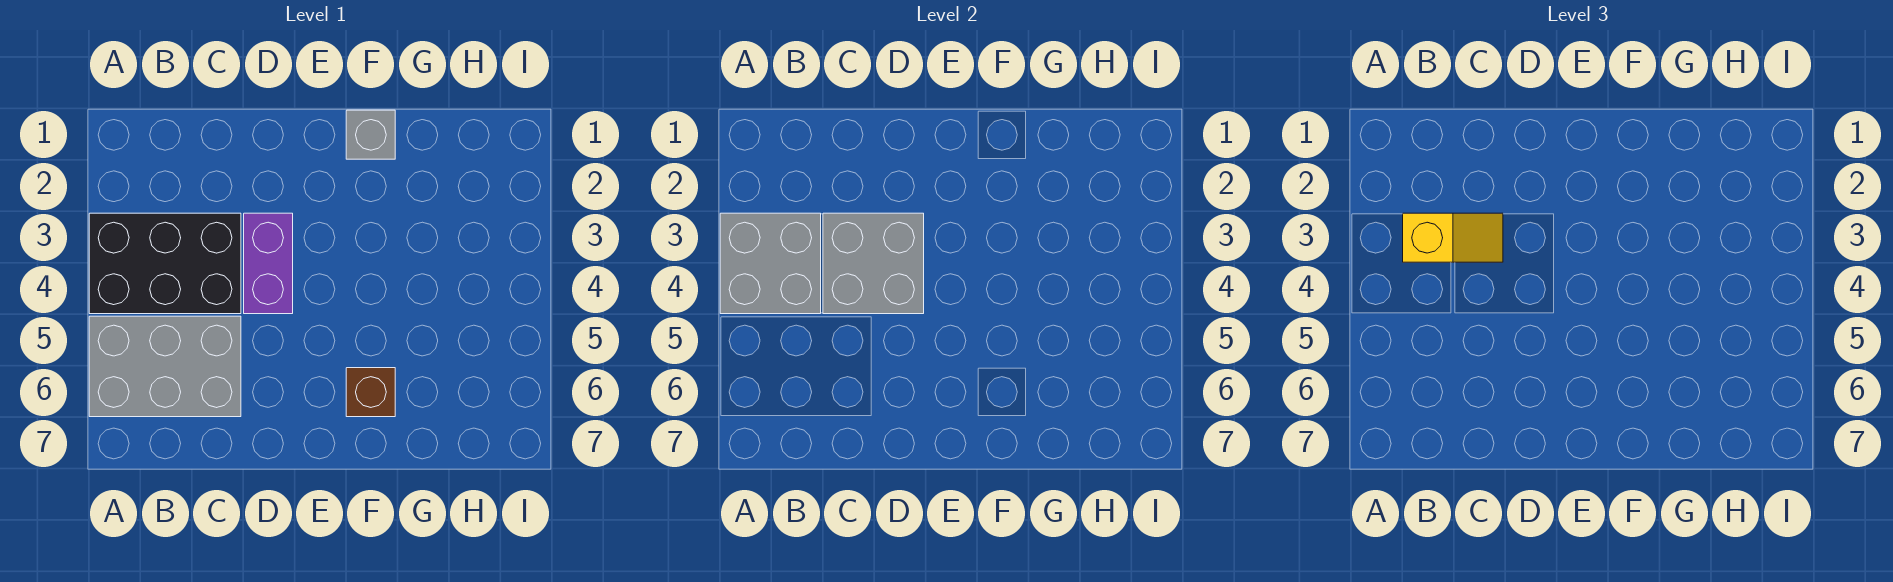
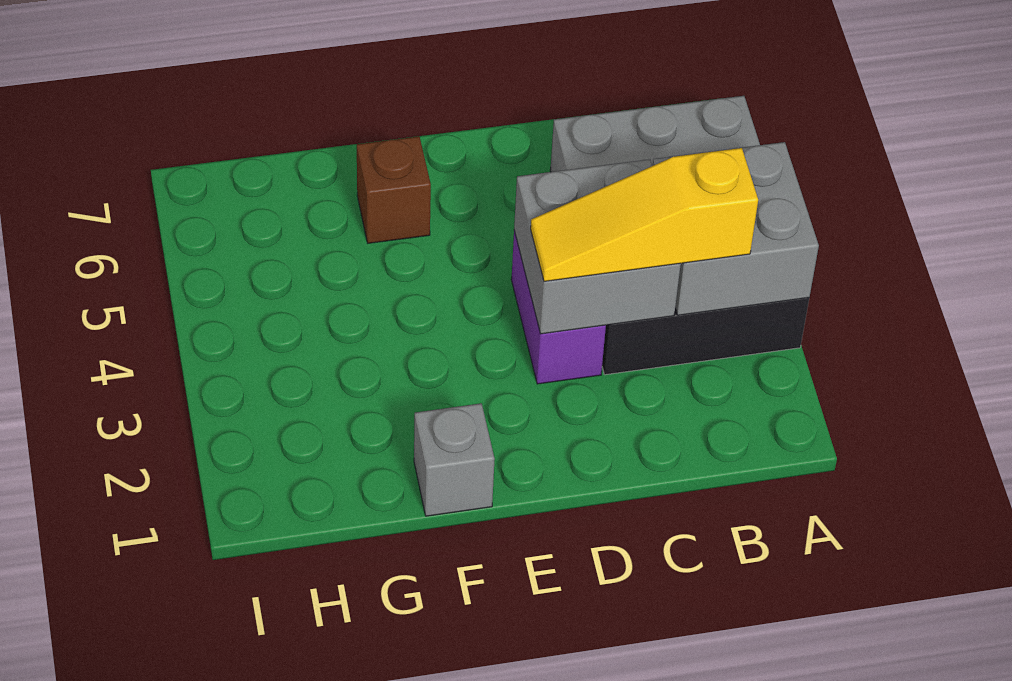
yellow slope B3:C3 level 3 top B -> yellow slope B3:D3 level 3 top B

